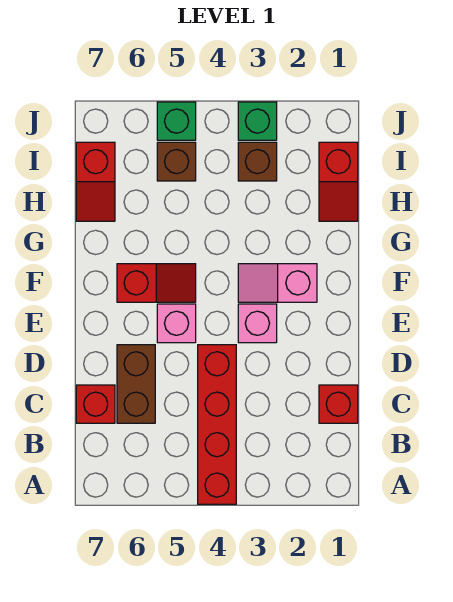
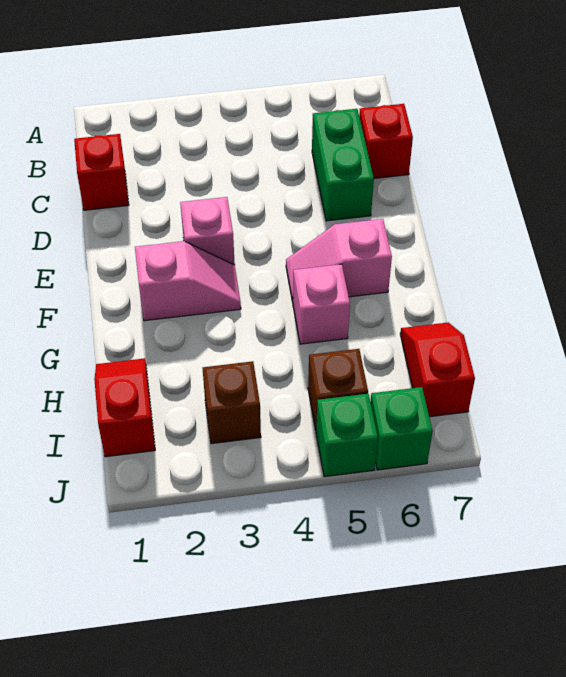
red brick A4:D4 level 1 -> none
brown brick C6:D6 level 1 -> green brick C6:D6 level 1
pink brick E5 level 1 -> pink brick G5 level 1
red slope F5:F6 level 1 top 6 -> pink slope F5:F6 level 1 top 6
green brick J3 level 1 -> green brick J6 level 1

